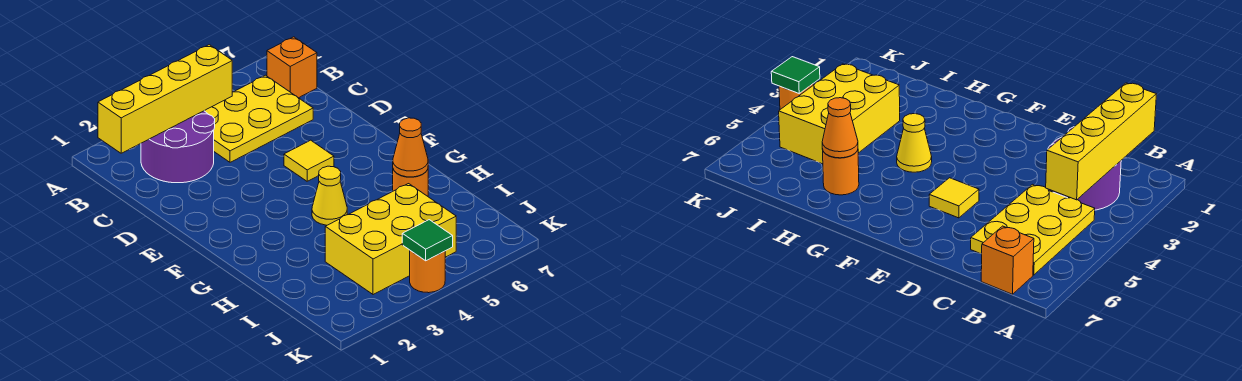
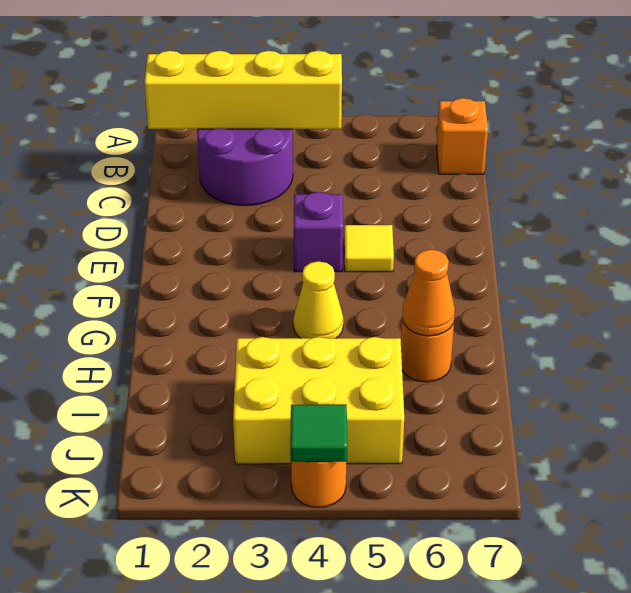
yellow plate B4:C6 level 1 -> none
none -> purple brick E4 level 1

